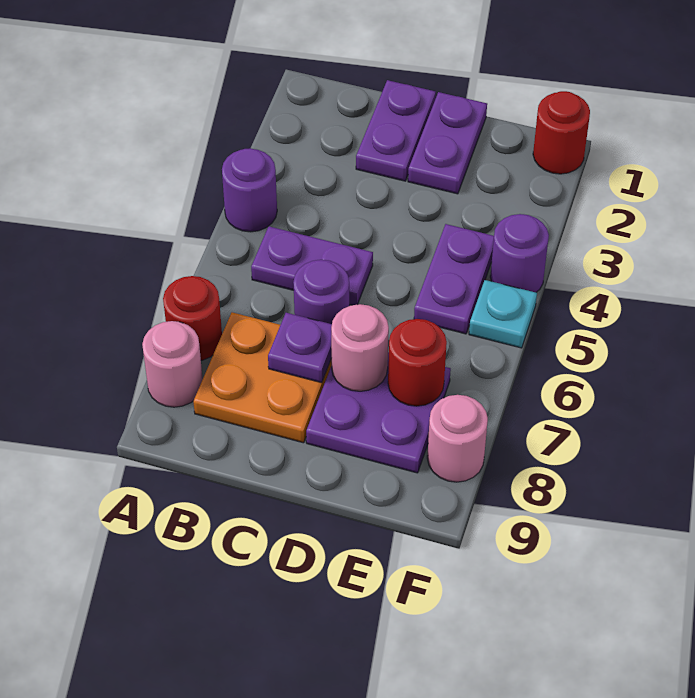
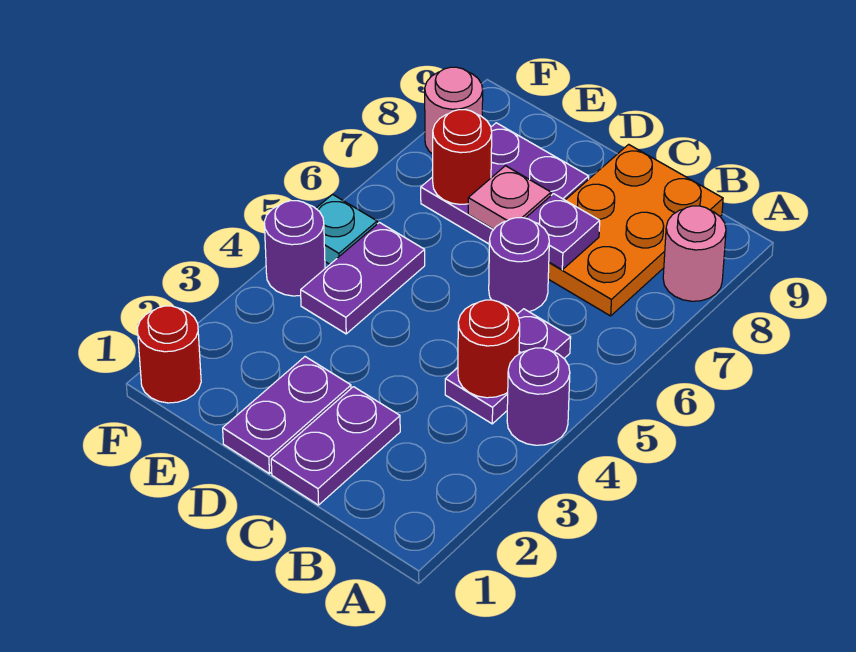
red round brick A7 level 1 -> red round brick B4 level 2
purple plate B5:C5 level 1 -> purple plate B4:B5 level 1
orange plate B7:C8 level 1 -> orange plate B7:C9 level 1
pink round brick D7 level 2 -> pink plate D7 level 2

